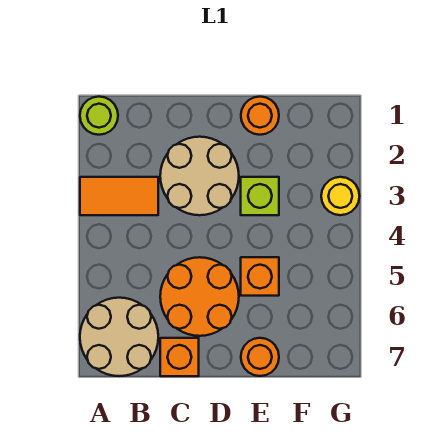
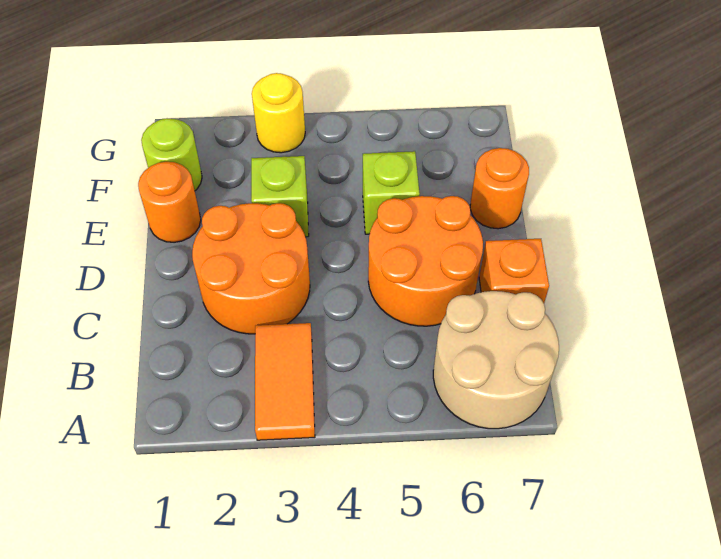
lime round brick A1 level 1 -> lime round brick F1 level 1
tan round brick C2:D3 level 1 -> orange round brick C2:D3 level 1
orange brick E5 level 1 -> lime brick E5 level 1

